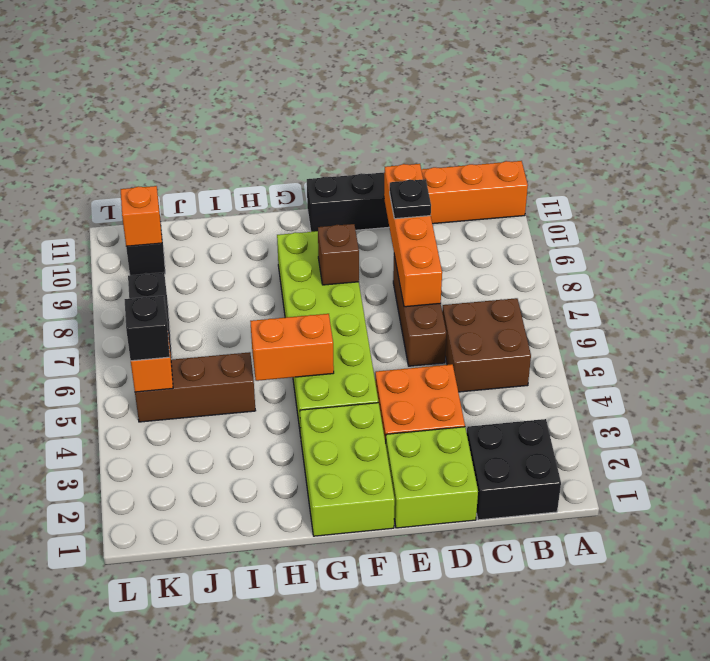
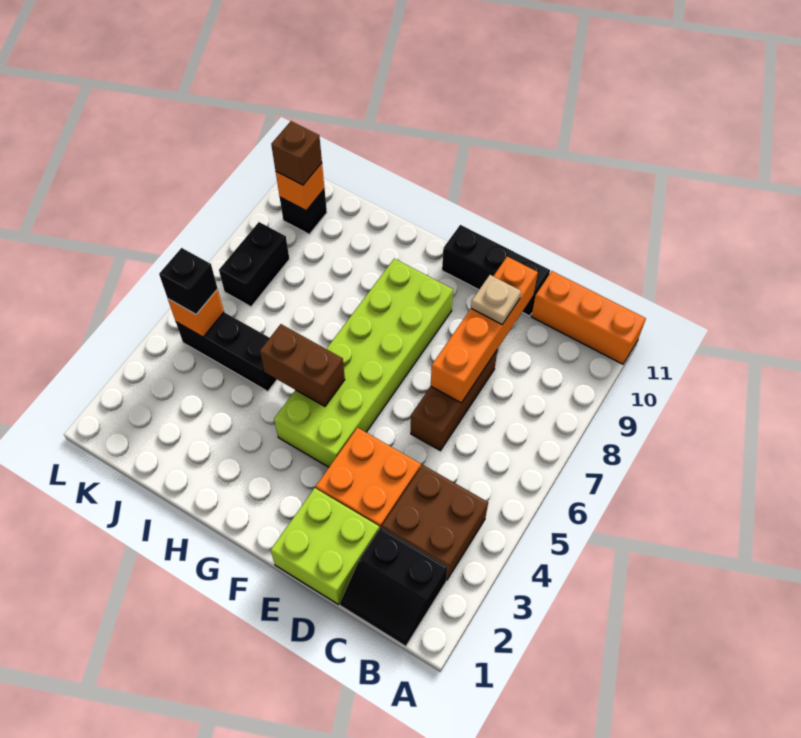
black brick B1:C2 level 1 -> black slope B1:C2 level 1 top 2
brown brick B5:C6 level 1 -> brown brick B3:C4 level 1
black plate D9 level 3 -> tan plate D9 level 3
lime brick F1:G3 level 1 -> none
brown brick F8 level 2 -> brown brick K10 level 3
orange brick G5:H5 level 2 -> brown brick G5:H5 level 2
brown brick I5:K5 level 1 -> black brick I5:K5 level 1

